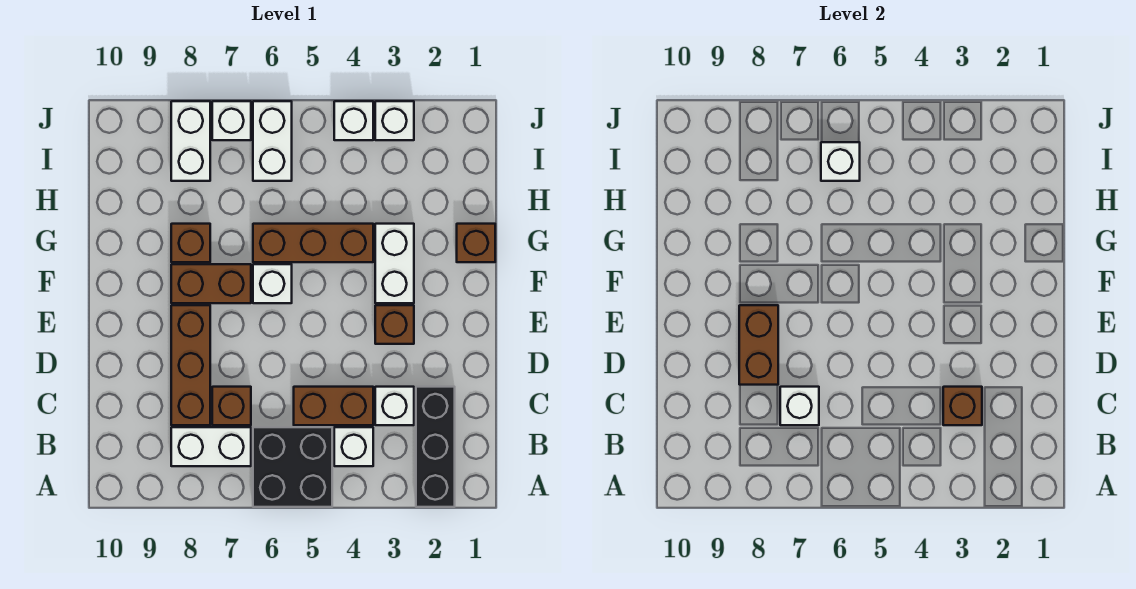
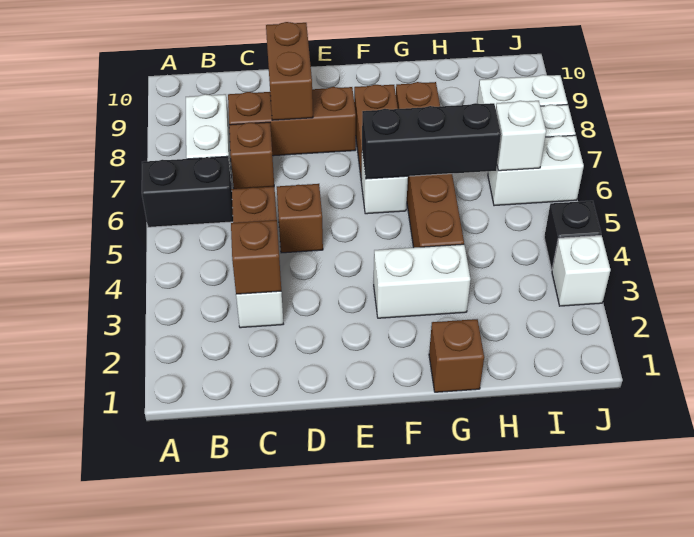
black brick A2:C2 level 1 -> black brick F6:H6 level 2
black brick A5:B6 level 1 -> black brick A6:B6 level 1
white brick B4 level 1 -> none
white brick C7 level 2 -> none
brown brick D8:E8 level 2 -> brown brick D8:D9 level 2
brown brick E3 level 1 -> brown brick D5 level 1
white brick J4 level 1 -> black brick J4 level 1

